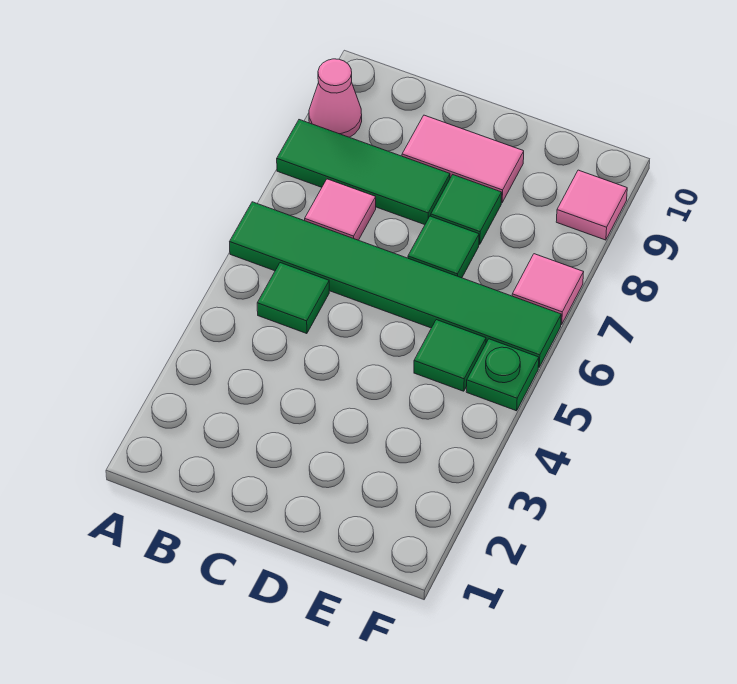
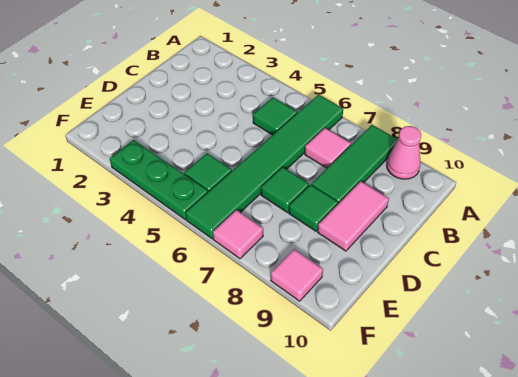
green plate F5 level 1 -> green plate F3:F5 level 1

